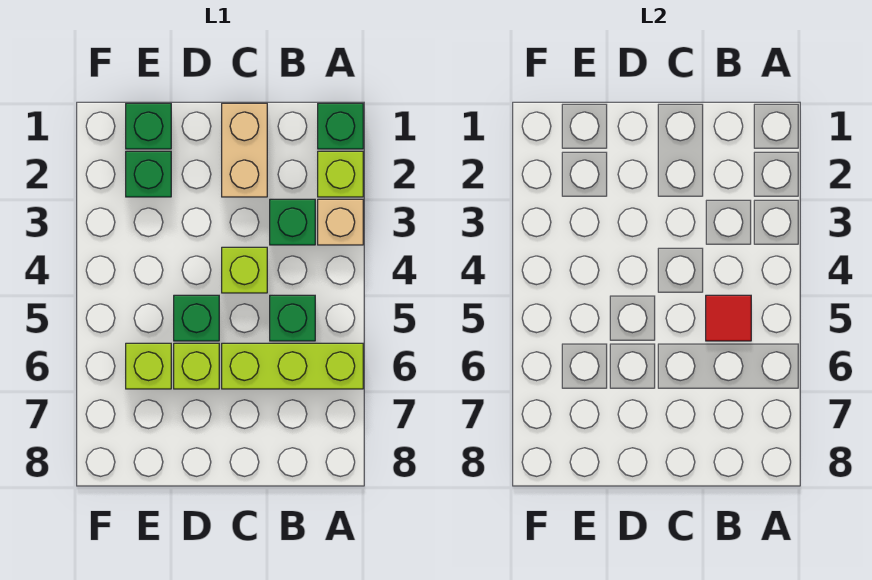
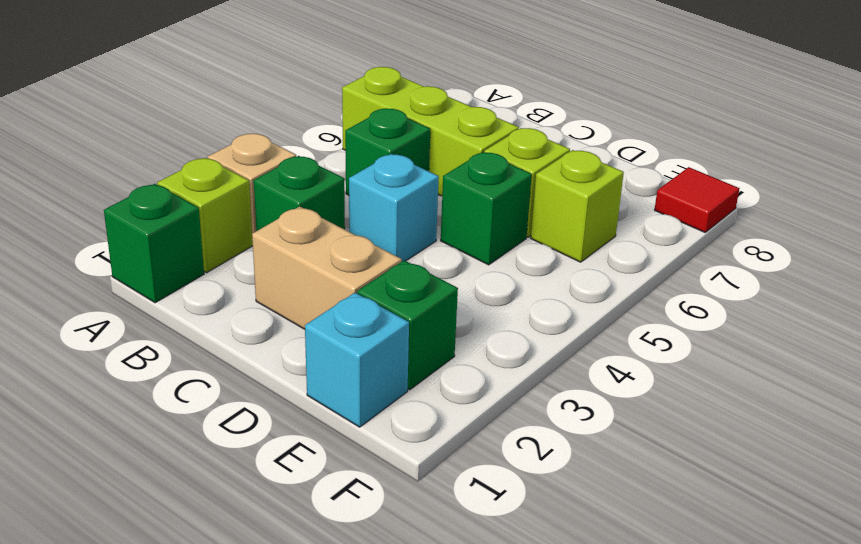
red tile B5 level 2 -> red tile F8 level 1
tan brick C1:C2 level 1 -> tan brick C2:D2 level 1
lime brick C4 level 1 -> cyan brick C4 level 1
green brick E1 level 1 -> cyan brick E1 level 1

